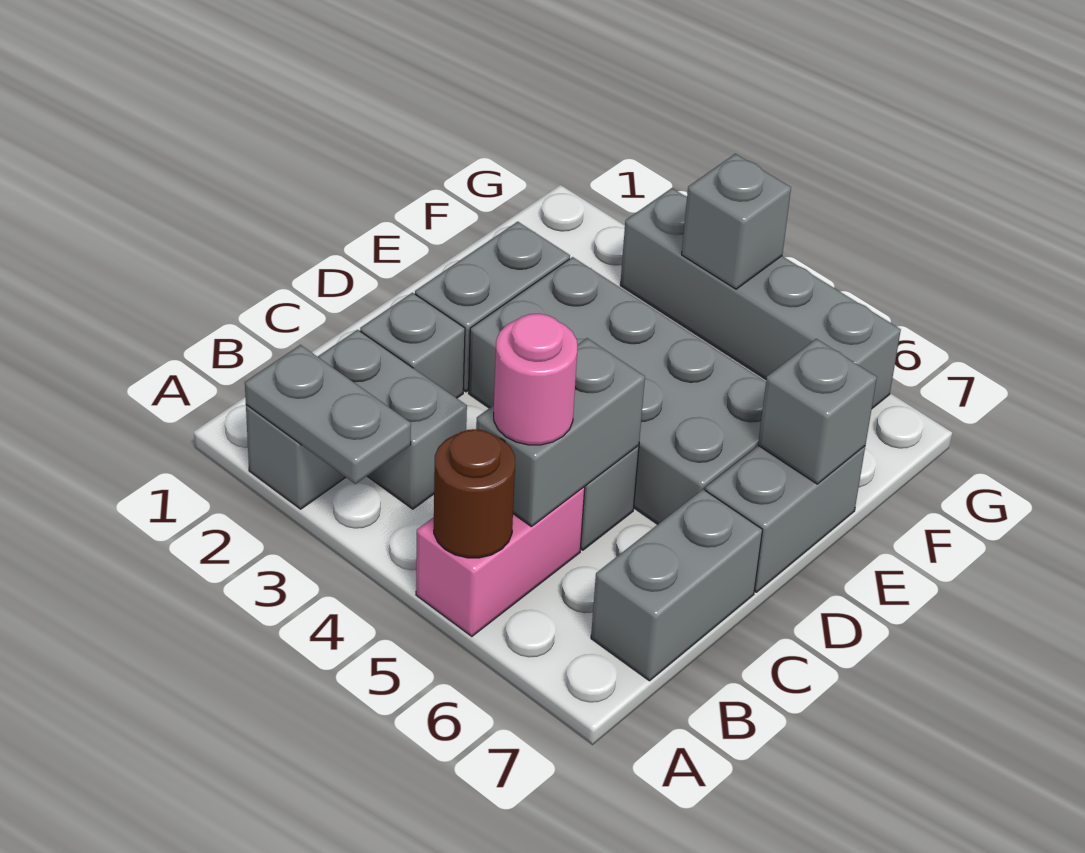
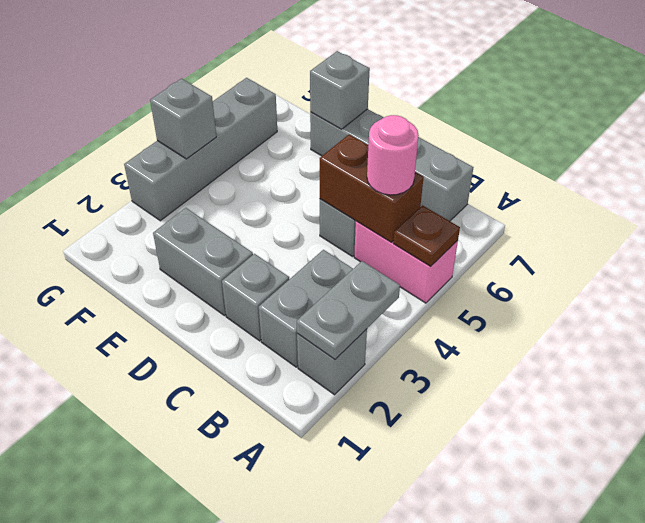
brown round brick A5 level 2 -> brown plate A5 level 2
grey brick B5:C5 level 2 -> brown brick B5:C5 level 2
grey brick D3:E6 level 1 -> none

